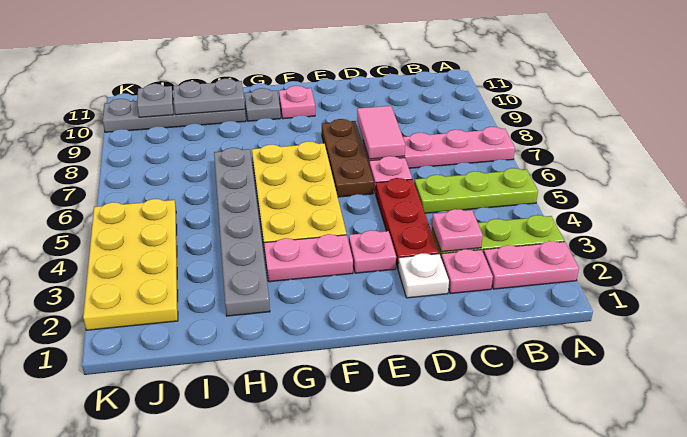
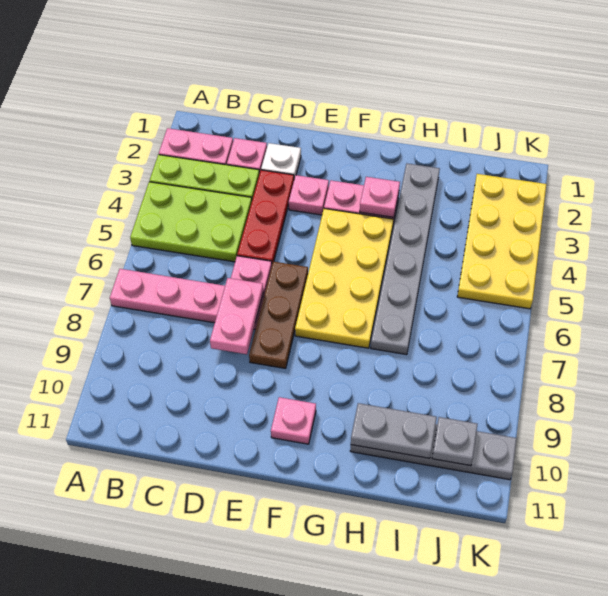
lime plate A5:C5 level 1 -> lime plate A4:C5 level 1
pink plate C3 level 2 -> pink plate G3 level 2
pink tile D7:D8 level 2 -> pink plate D7:D8 level 2
grey plate G10 level 1 -> none

